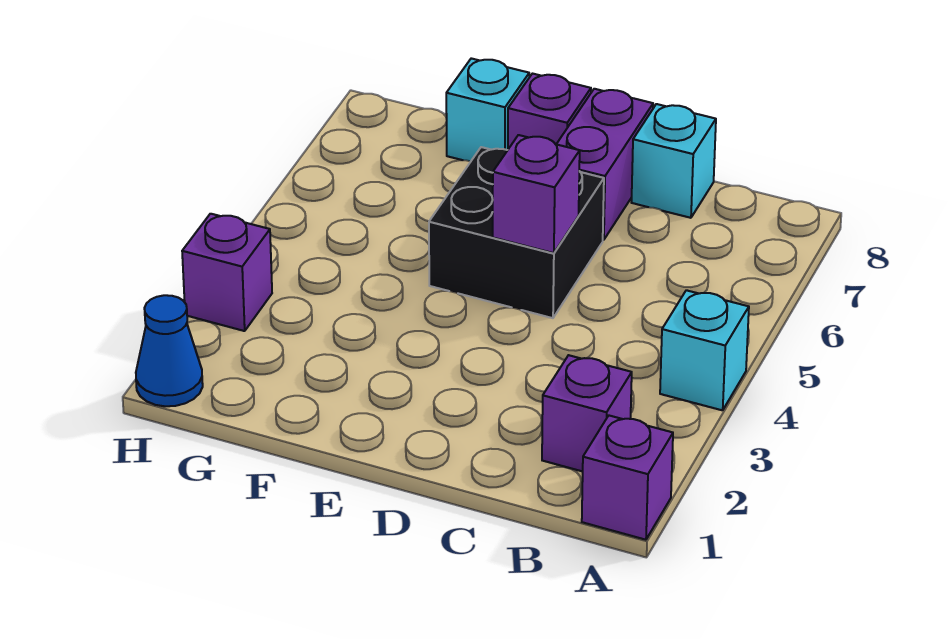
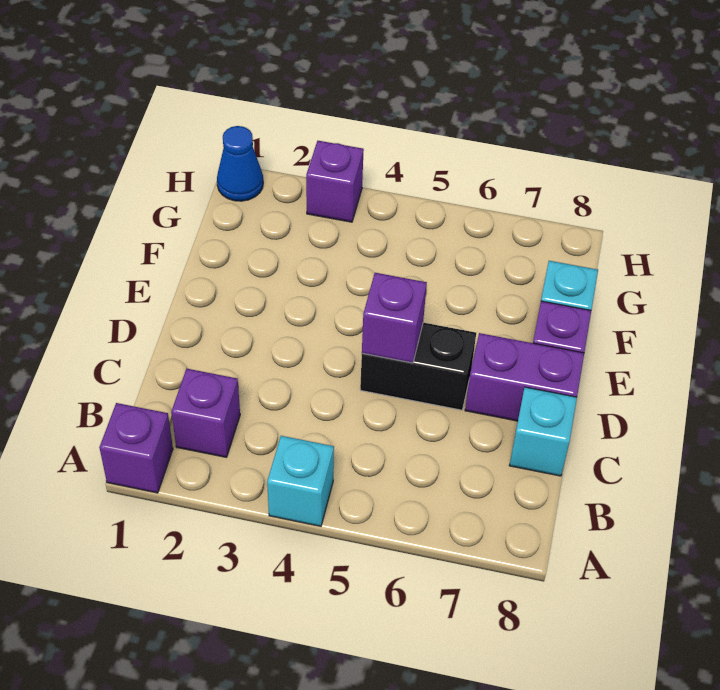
black brick D5:E6 level 1 -> black brick D5:D6 level 1

